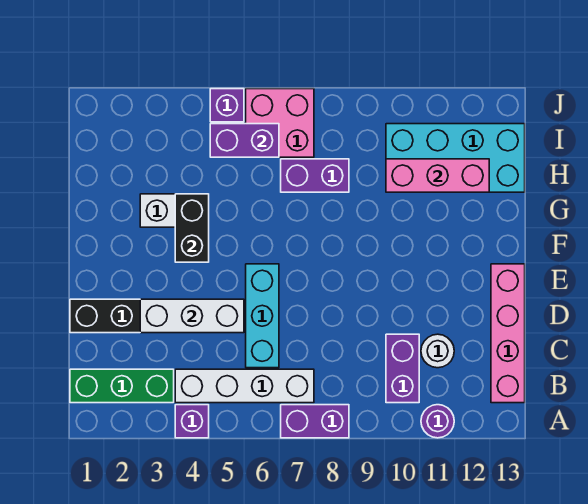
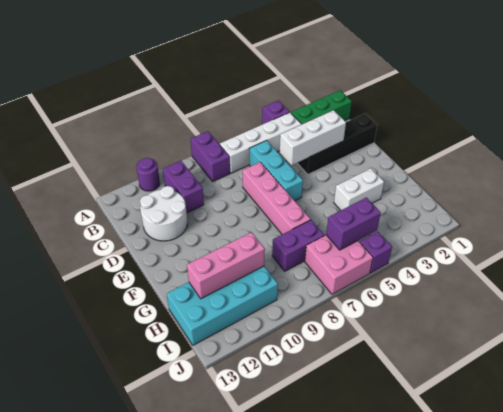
purple brick A7:A8 level 1 -> purple brick A8:B8 level 1
pink brick B13:E13 level 1 -> pink brick D7:G7 level 1
white round brick C11 level 1 -> white round brick C11:D12 level 1
black brick F4:G4 level 2 -> none

